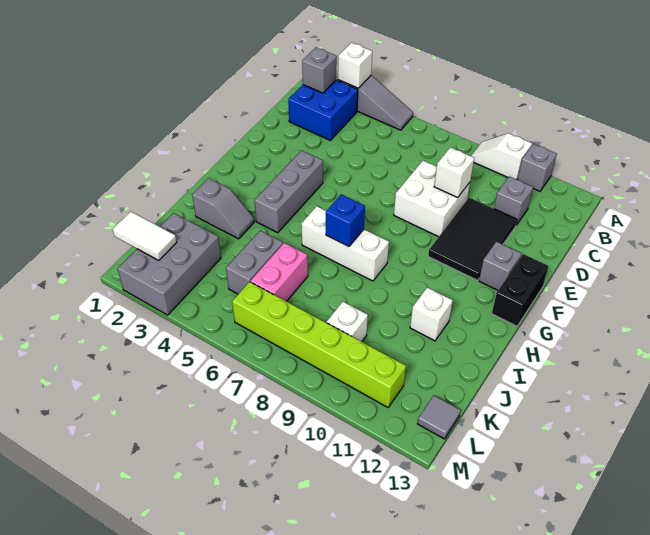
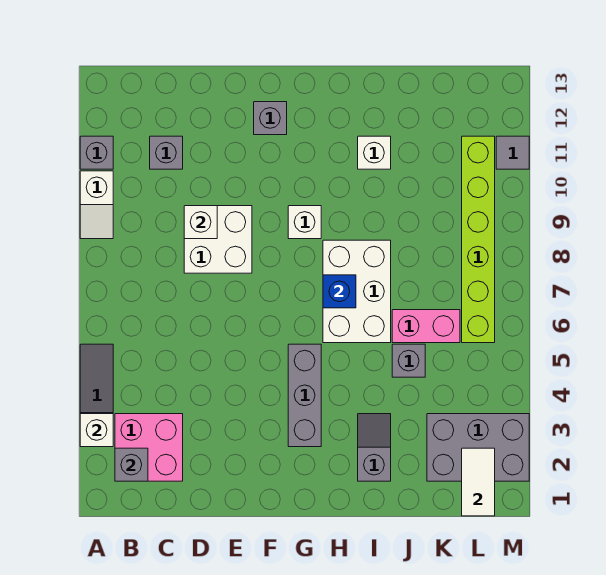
blue brick B2:C3 level 1 -> pink brick B2:C3 level 1
black tile D10:F11 level 1 -> none
grey brick F4:H4 level 1 -> grey brick G3:G5 level 1
black brick F13:G13 level 1 -> none
white brick H6:H8 level 1 -> white brick H6:I8 level 1
grey brick J5:K5 level 1 -> grey brick J5 level 1
white brick K9 level 1 -> white brick G9 level 1
grey tile L13 level 1 -> grey tile M11 level 1

